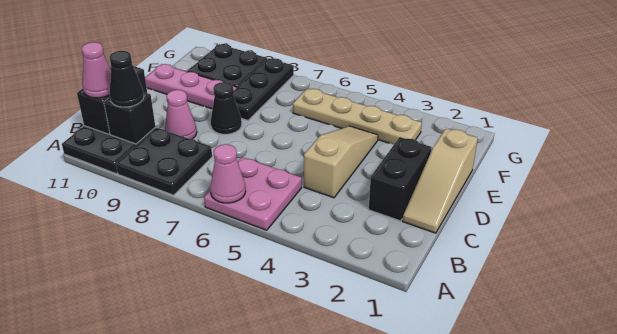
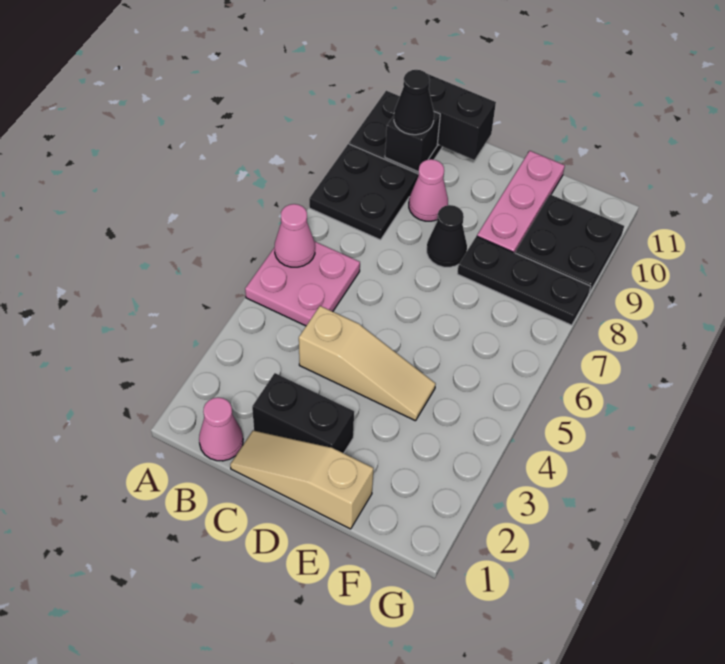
pink cone B11 level 3 -> pink cone B1 level 1
tan plate F3:F6 level 1 -> none

